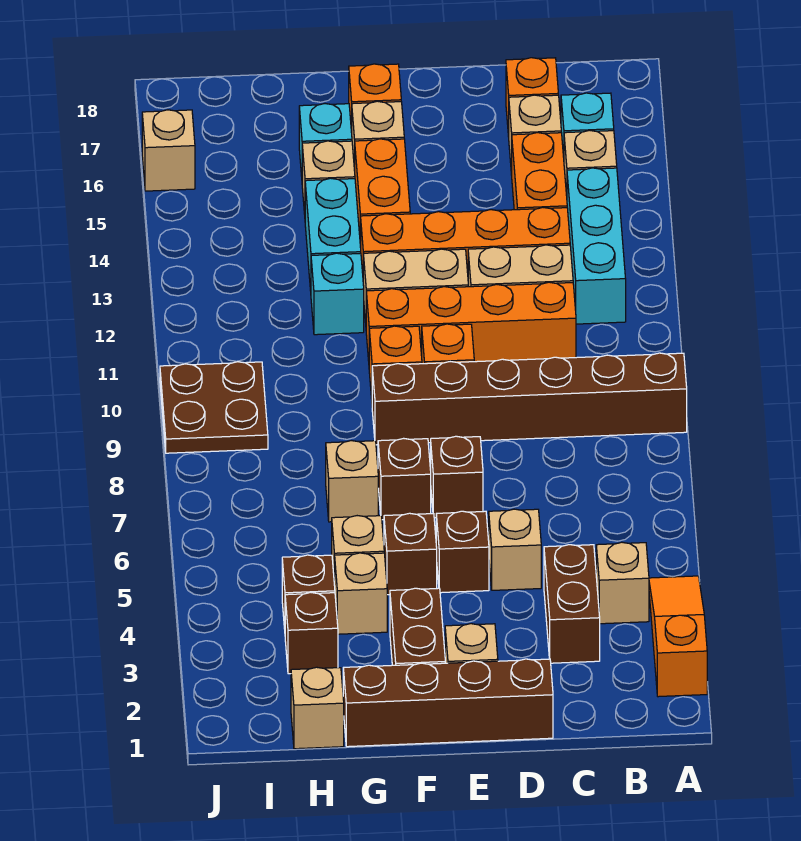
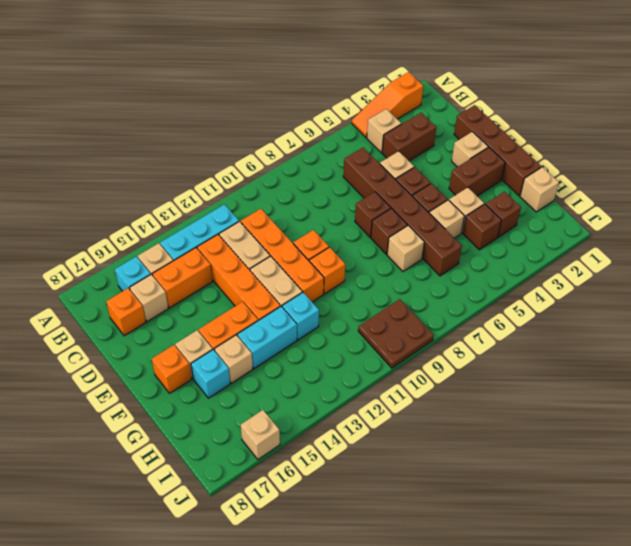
brown brick A9:F9 level 1 -> brown brick C6:H6 level 1

